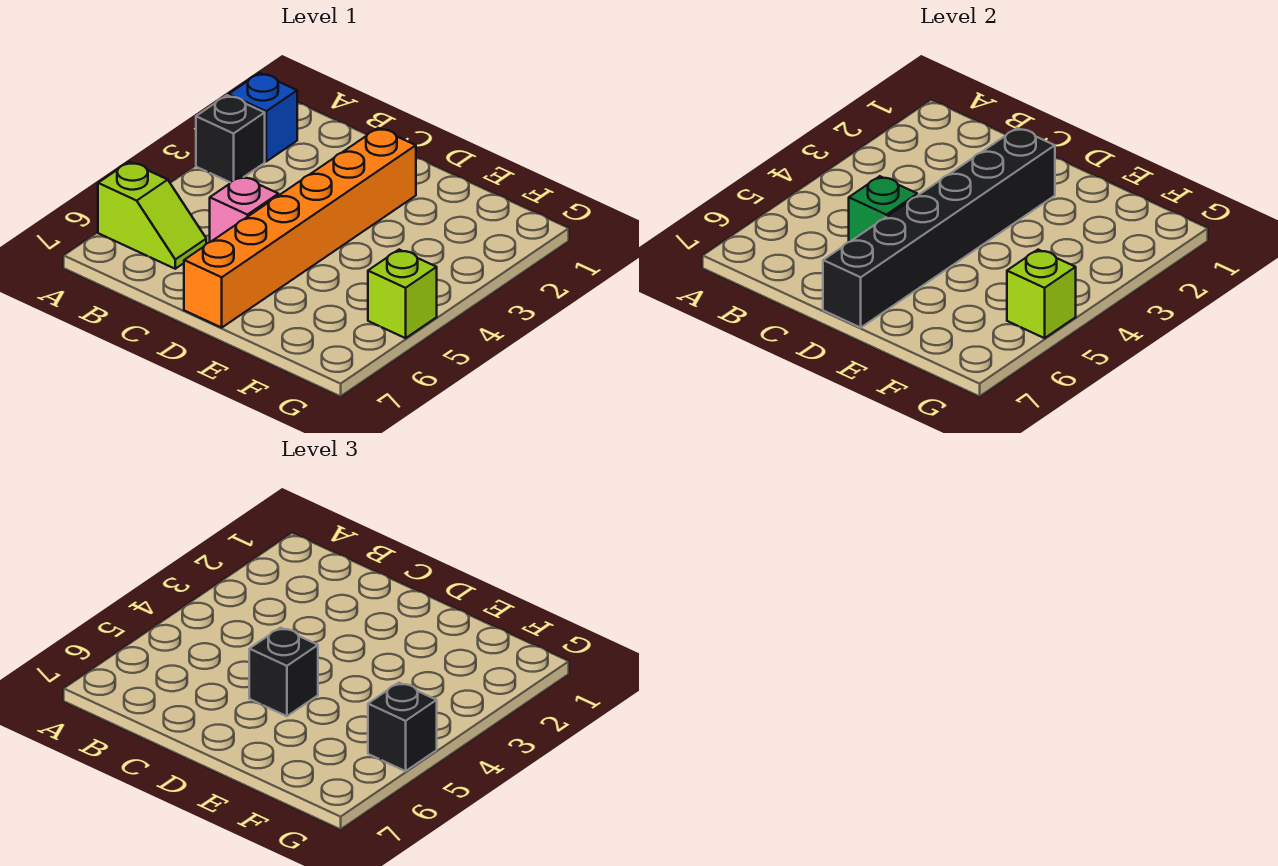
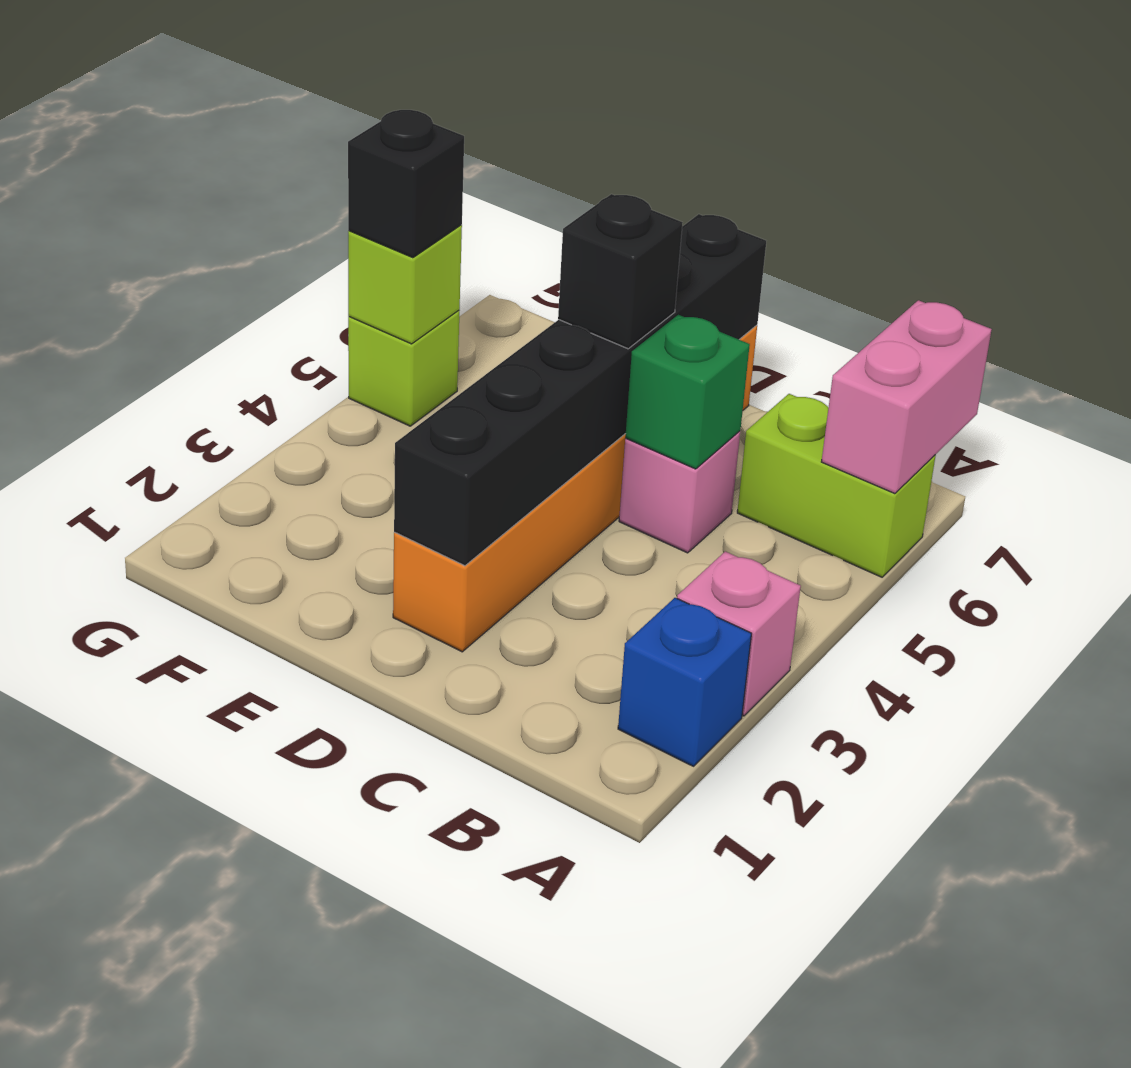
black brick A3 level 1 -> pink brick A3 level 1
lime slope A6:B6 level 1 top A -> lime brick A6:B6 level 1
none -> pink brick A6:A7 level 2

